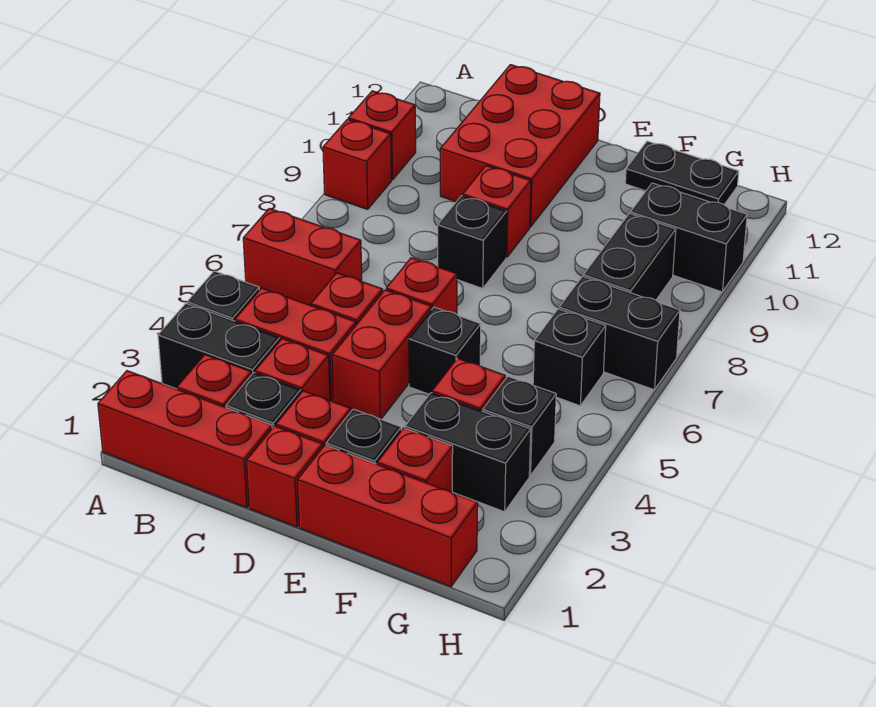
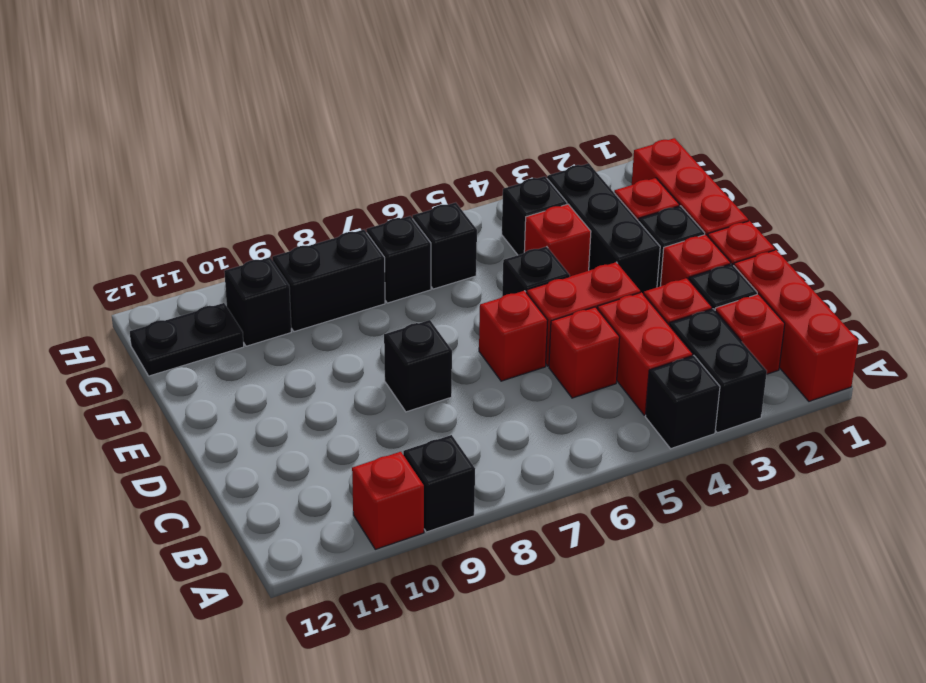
red brick A6:B6 level 1 -> none
red brick A9 level 1 -> black brick A9 level 1
red brick C10:D12 level 1 -> none
red brick D9 level 1 -> none
black brick F3:G3 level 1 -> black brick E3:G3 level 1
black plate F12:G12 level 1 -> black plate G11:G12 level 1
black brick G7:H7 level 1 -> black brick G7 level 1
black brick G10:H10 level 1 -> black brick G10 level 1

